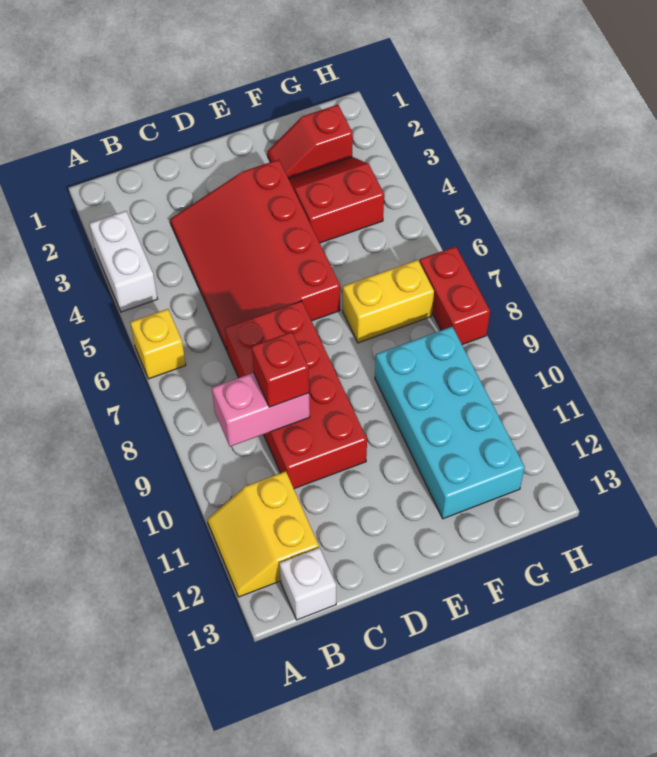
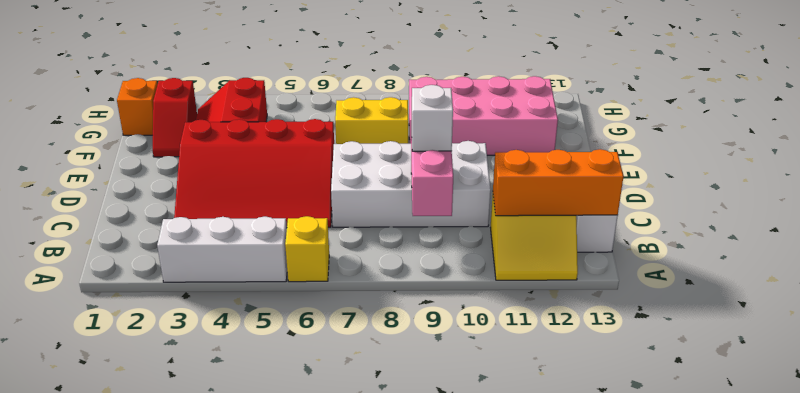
white brick A3:A4 level 1 -> white brick A3:A5 level 1
none -> orange brick B11:B13 level 2
red brick C7:D10 level 1 -> white brick C7:D10 level 1
red brick C9 level 3 -> white brick C9 level 3
yellow brick F7:G7 level 1 -> yellow brick F7:F8 level 1
cyan brick F9:G12 level 1 -> pink brick F9:G12 level 1
none -> orange brick G1 level 1
red brick H7:H8 level 1 -> none

